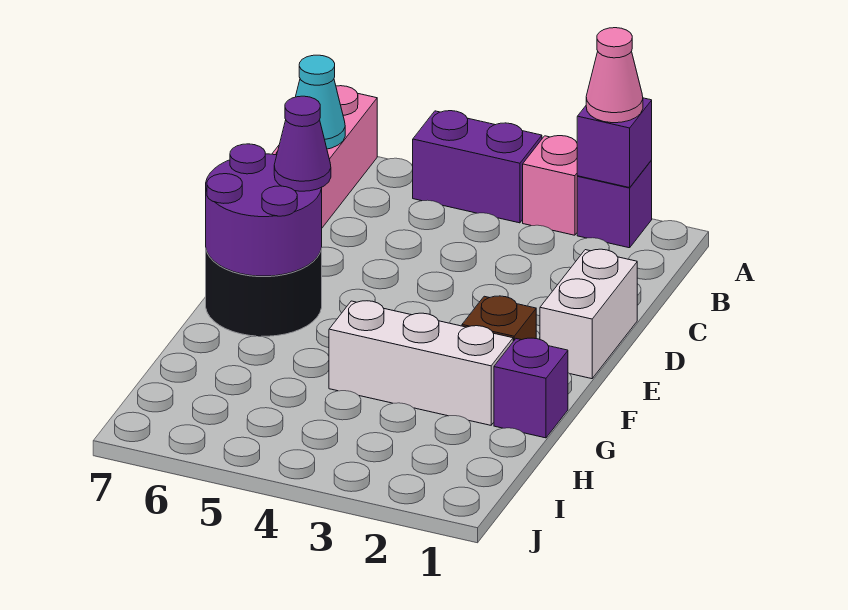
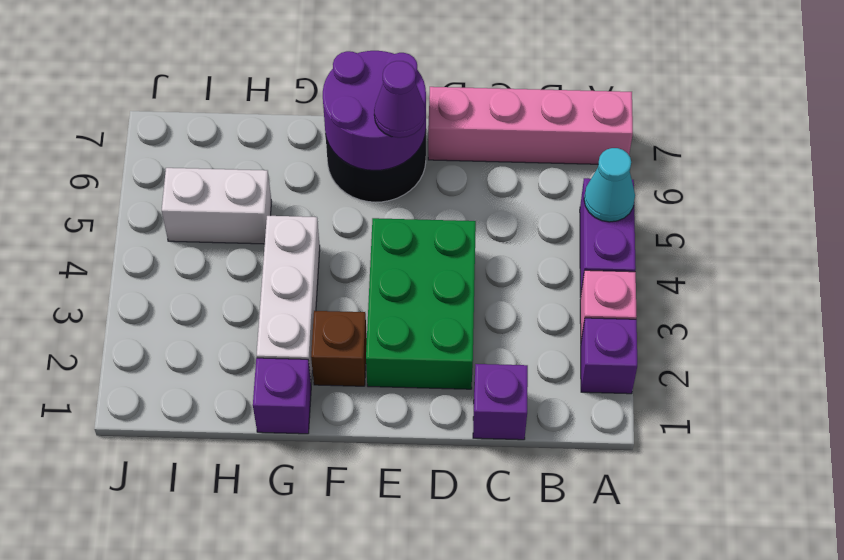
purple brick A2 level 2 -> purple brick C1 level 1
pink cone A2 level 3 -> none
cyan cone B7 level 2 -> cyan cone A5 level 2
white brick D1:E1 level 1 -> white brick H5:I5 level 1
none -> green brick D2:E4 level 1

